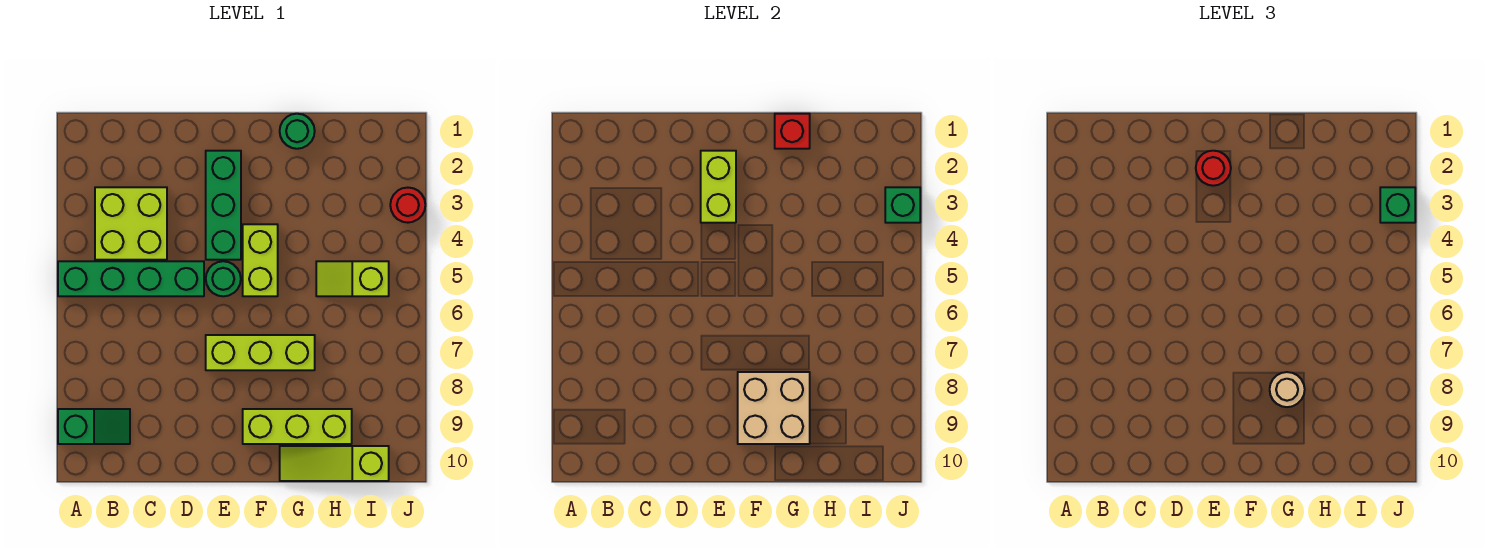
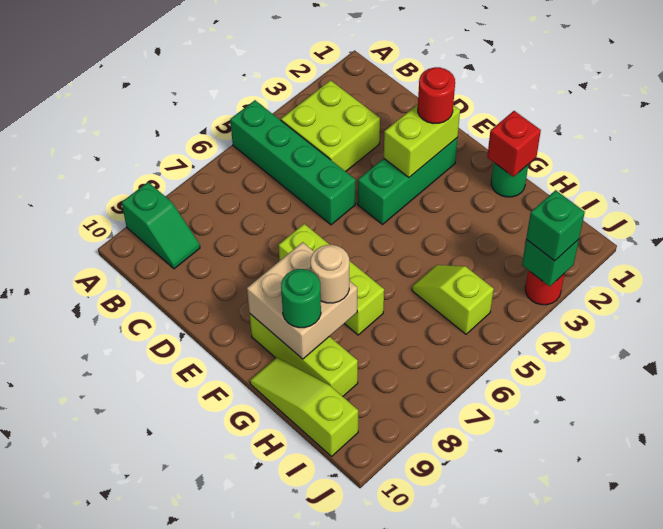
green round brick E5 level 1 -> green round brick G9 level 3
lime brick F4:F5 level 1 -> none

